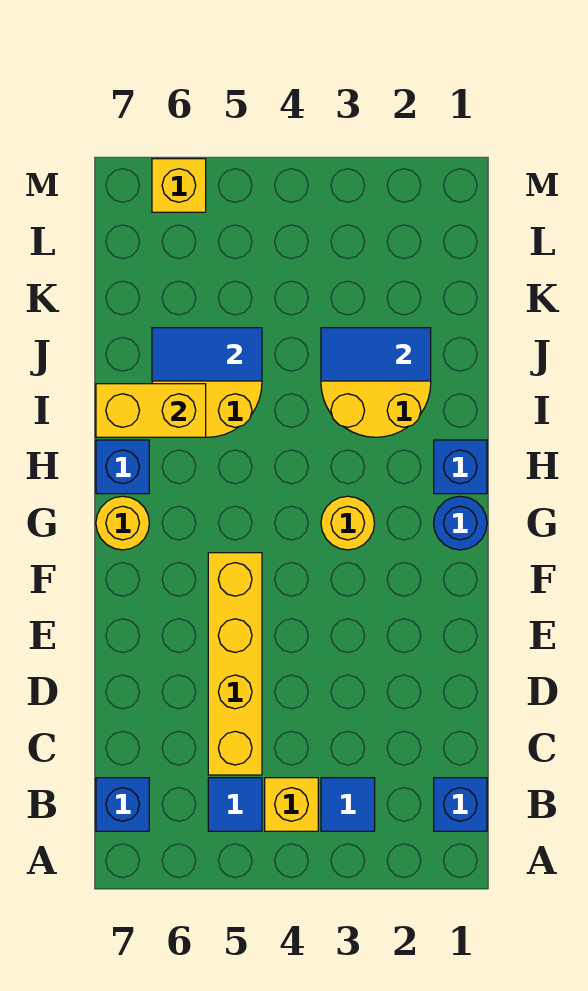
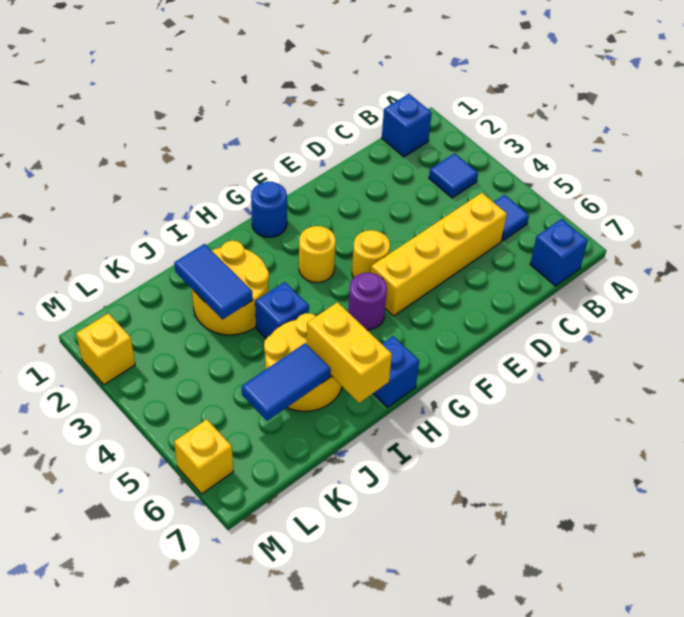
yellow brick B4 level 1 -> yellow brick M2 level 1
none -> purple round brick G5 level 1
yellow round brick G7 level 1 -> yellow round brick F4 level 1
blue brick H1 level 1 -> blue brick I4 level 1
blue tile J5:J6 level 2 -> blue tile J6:K6 level 2

